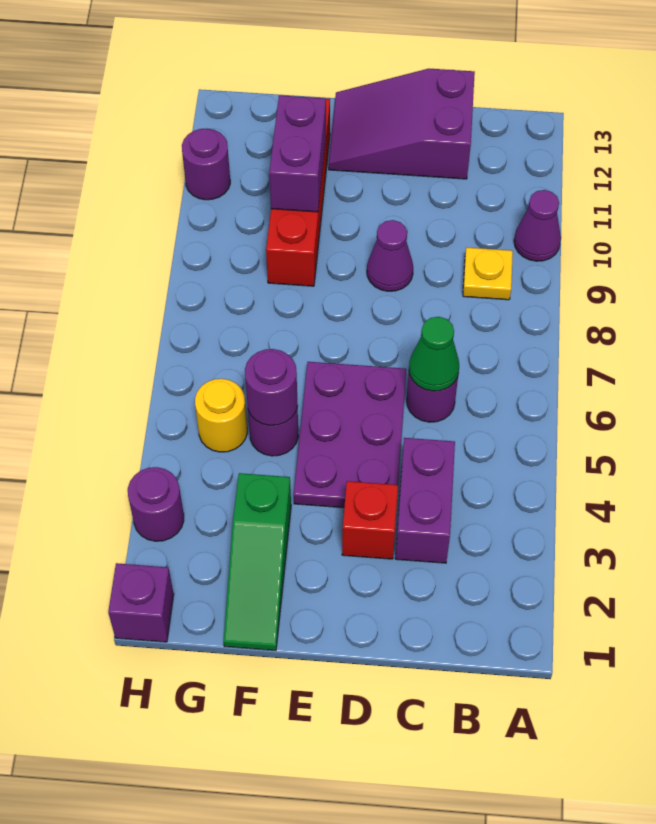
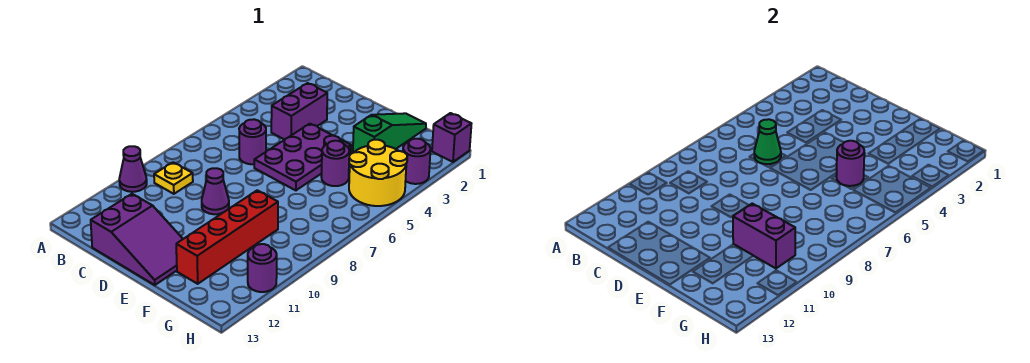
red brick D3 level 1 -> none
purple brick F10:F11 level 2 -> purple brick F10:G10 level 2
yellow round brick G5 level 1 -> yellow round brick G4:H5 level 1

